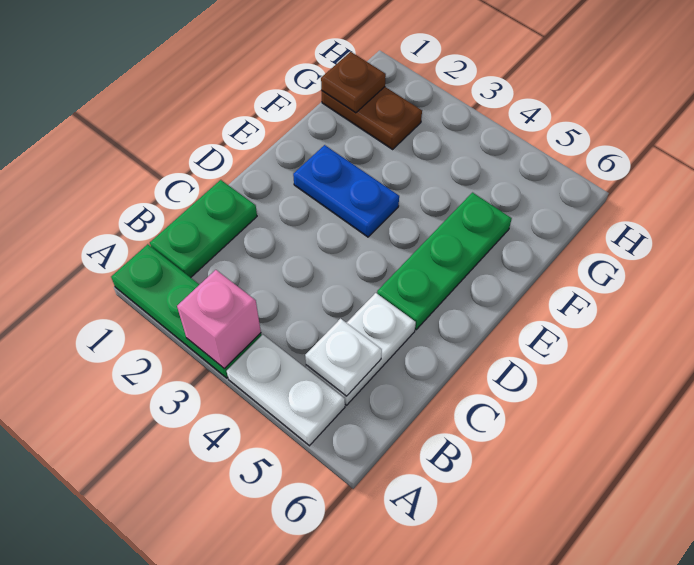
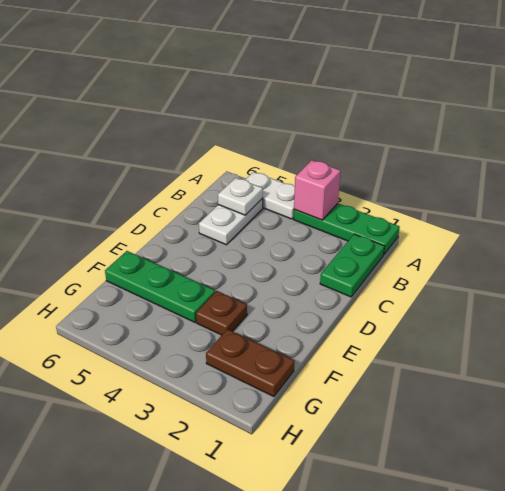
green plate D5:F5 level 1 -> green plate F4:F6 level 1
blue plate E2:E3 level 1 -> none
brown plate G1 level 2 -> brown plate F3 level 1

